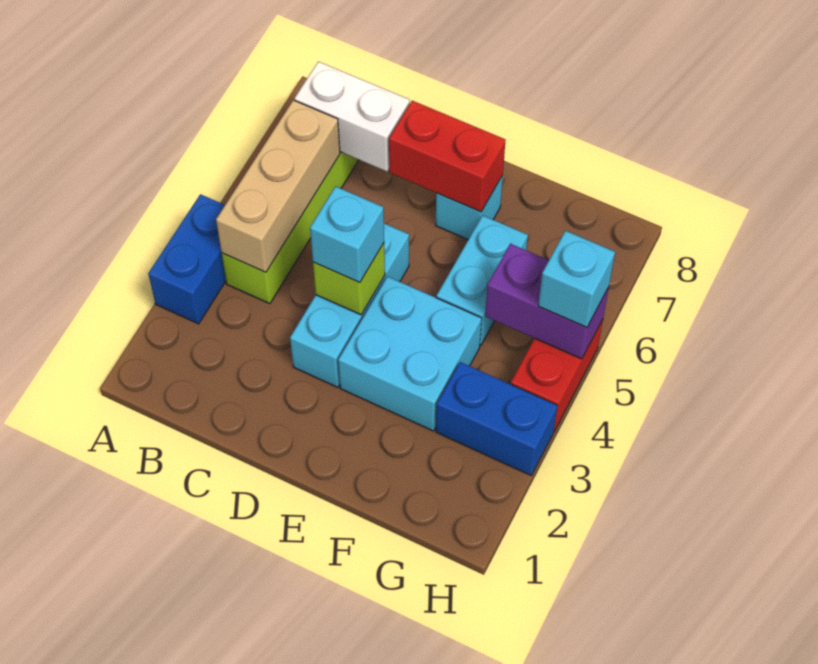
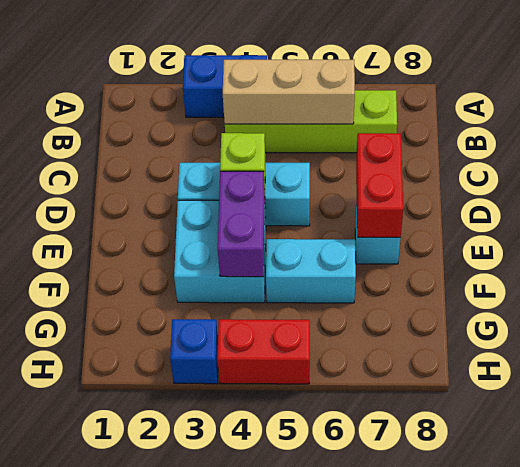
white brick B7:C7 level 2 -> none
cyan brick D4 level 3 -> none
blue brick G3:H3 level 1 -> blue brick H3 level 1
purple brick G5:H5 level 2 -> purple brick E4:F4 level 2
cyan brick H5 level 3 -> none

